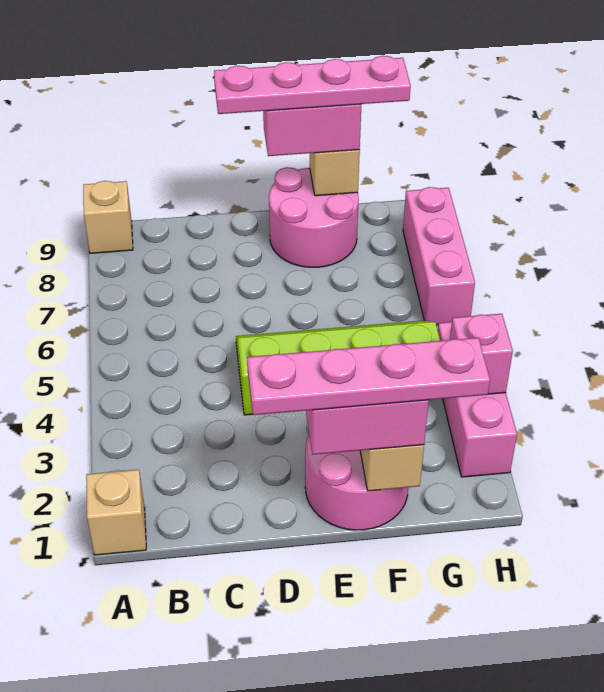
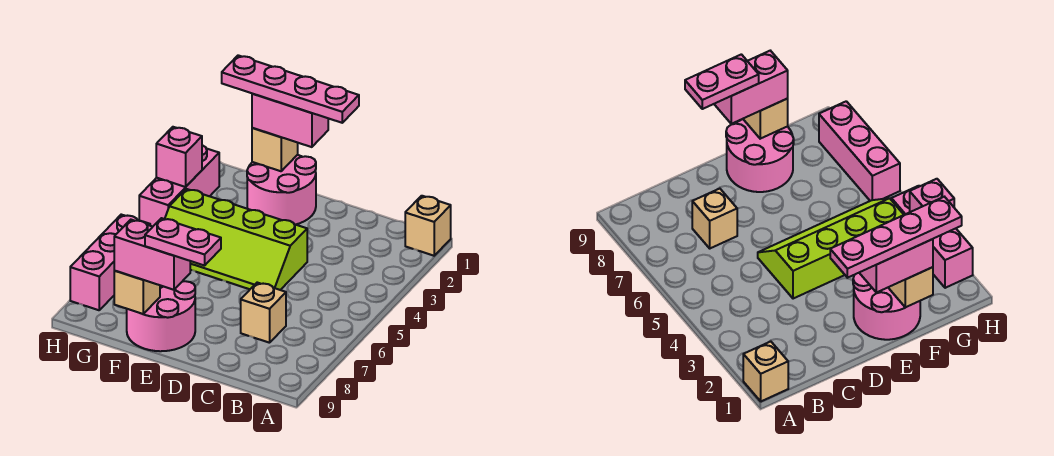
tan brick A9 level 1 -> tan brick C7 level 1
pink plate D9:G9 level 4 -> pink plate D9:E9 level 4

